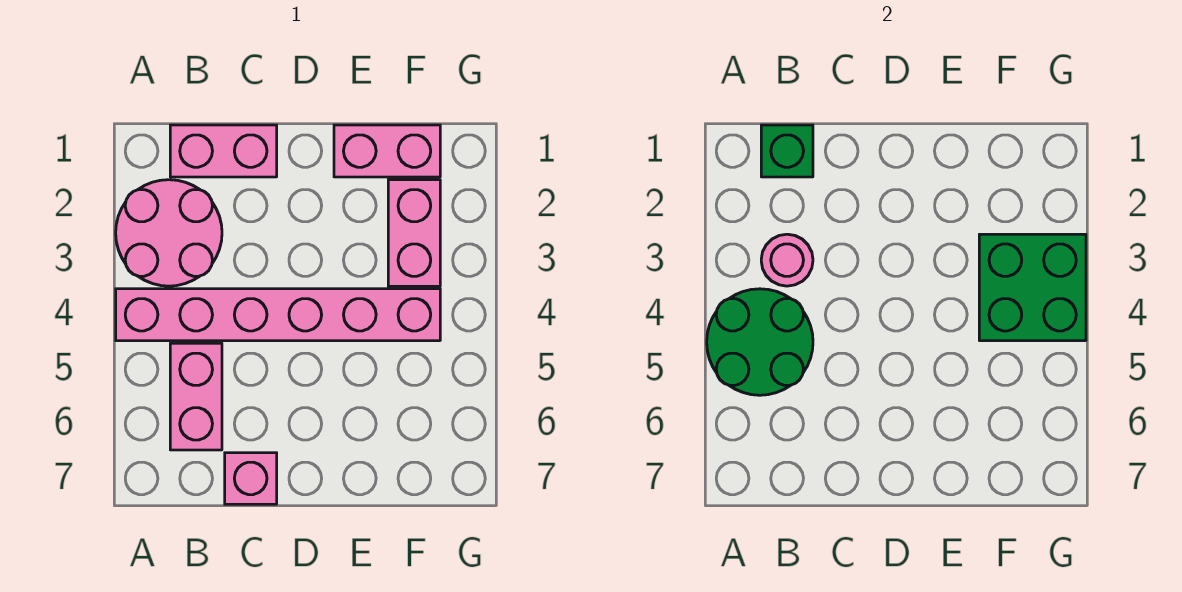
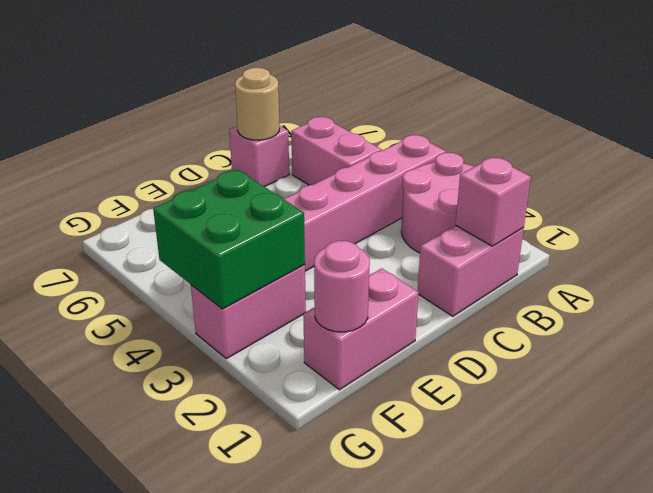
green round brick A4:B5 level 2 -> none
green brick B1 level 2 -> pink brick B1 level 2
pink round brick B3 level 2 -> pink round brick F1 level 2
none -> tan round brick C7 level 2
pink brick F2:F3 level 1 -> pink brick F3:G3 level 1

